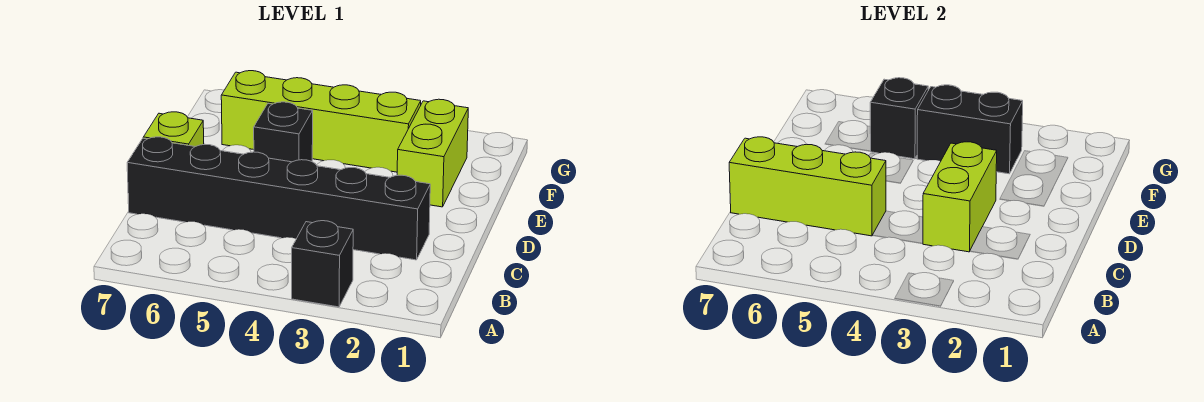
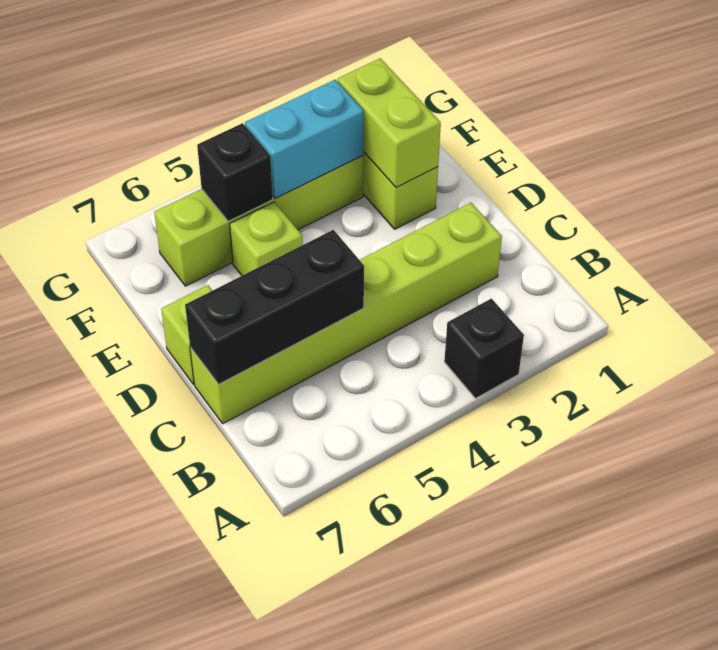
black brick C2:C7 level 1 -> lime brick C2:C7 level 1
lime brick C3:D3 level 2 -> lime brick E2:F2 level 2
lime brick C5:C7 level 2 -> black brick C5:C7 level 2
black brick E5 level 1 -> lime brick E5 level 1
black brick F3:F4 level 2 -> cyan brick F3:F4 level 2

